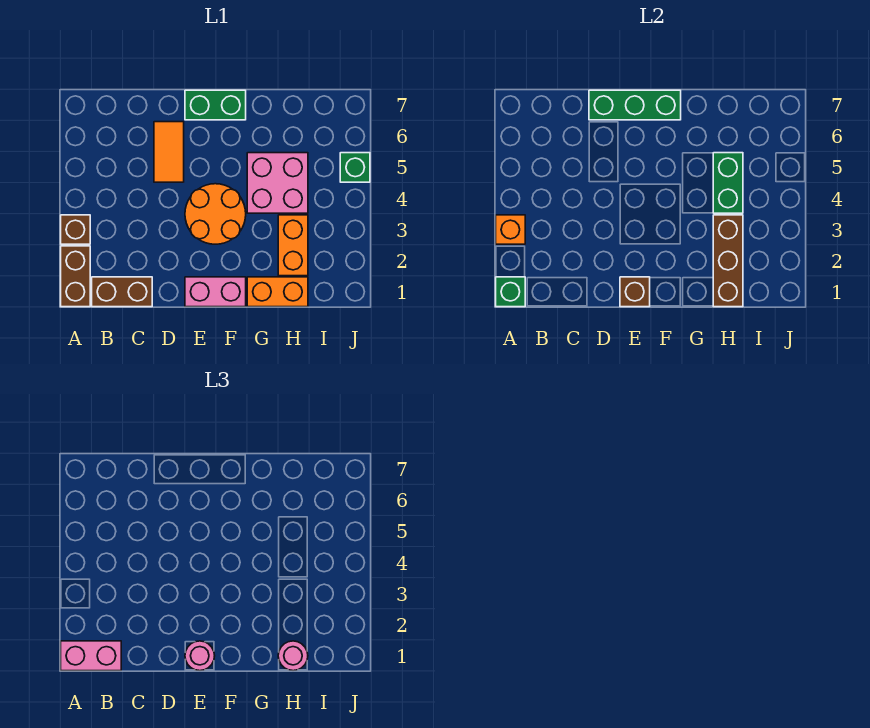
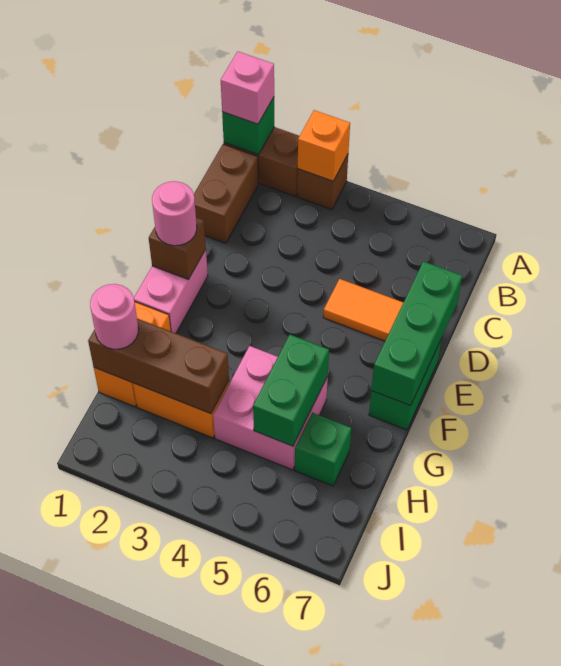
pink brick A1:B1 level 3 -> pink brick A1 level 3
orange round brick E3:F4 level 1 -> none
green brick H4:H5 level 2 -> green brick G5:H5 level 2
green brick J5 level 1 -> green brick H6 level 1

